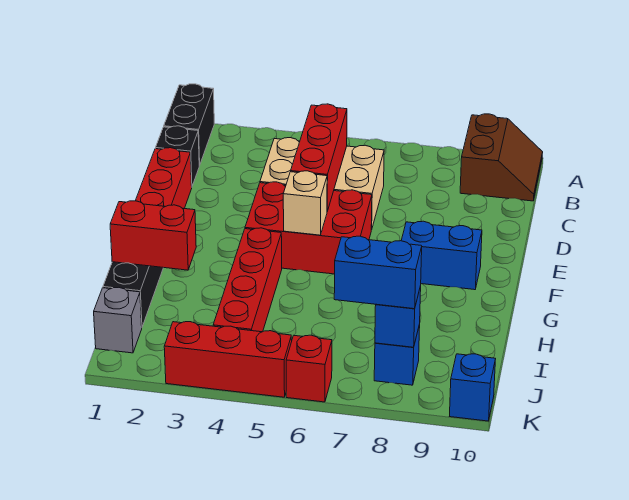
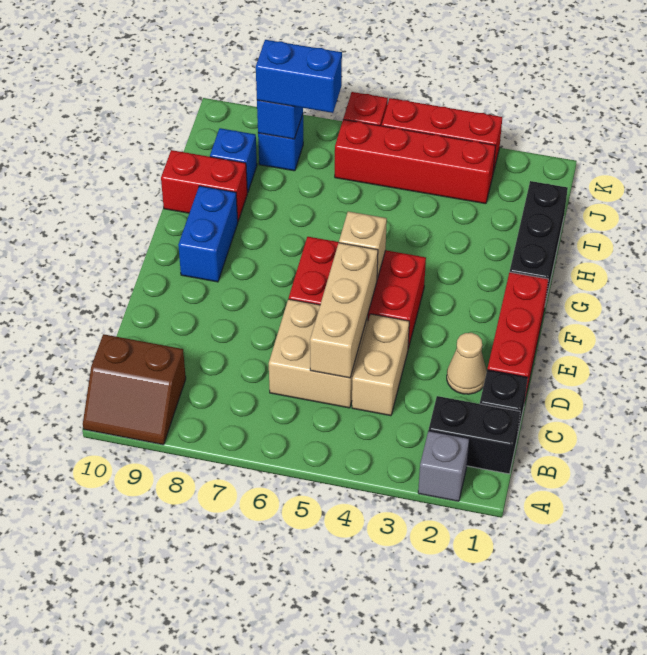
black brick A1:B1 level 1 -> black brick B1:B2 level 1
brown slope A9:B10 level 1 top 9 -> brown slope A9:B10 level 1 top B
red brick C5:E5 level 2 -> tan brick C5:E5 level 2
none -> tan cone D2 level 1
blue brick F8:F9 level 1 -> blue brick F9:G9 level 1
red brick G4:J4 level 1 -> red brick J3:J6 level 1
red brick H1:H2 level 2 -> red brick H9:H10 level 1
grey brick J1 level 1 -> grey brick A2 level 1
blue brick K10 level 1 -> blue brick I9 level 1

